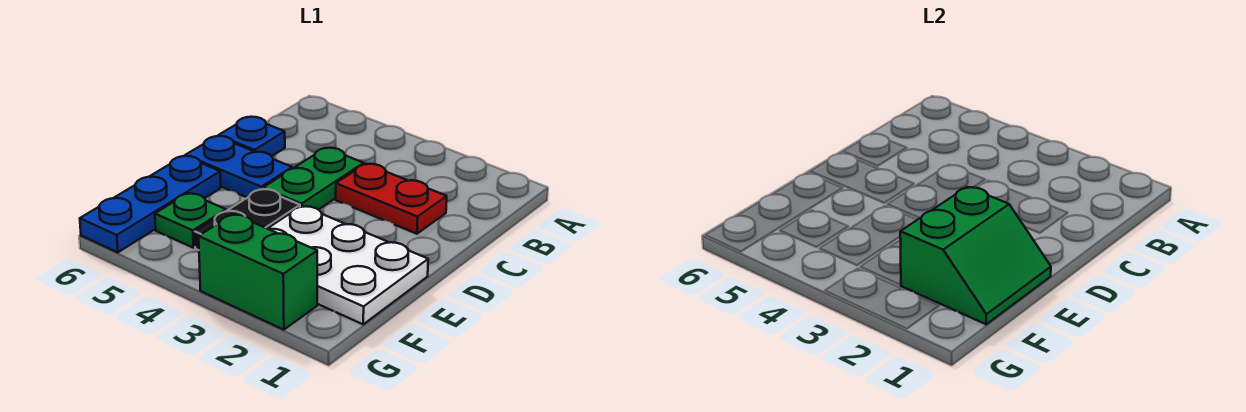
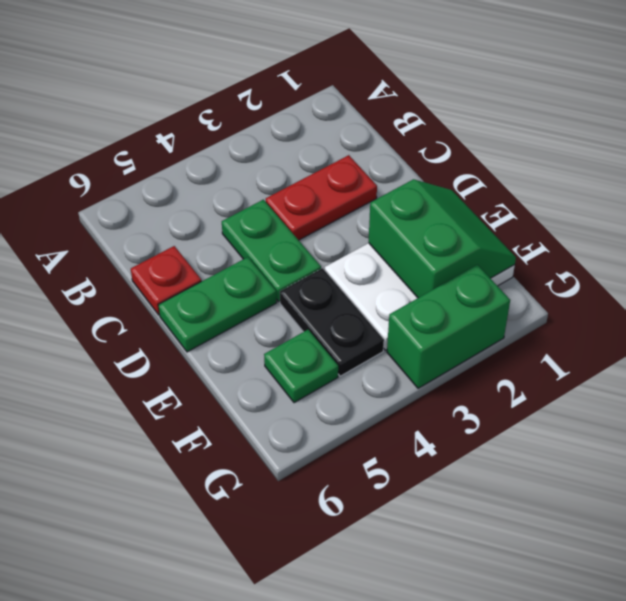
blue plate C6 level 1 -> red plate C6 level 1
blue plate D5:D6 level 1 -> green plate D5:D6 level 1
blue plate E6:G6 level 1 -> none

